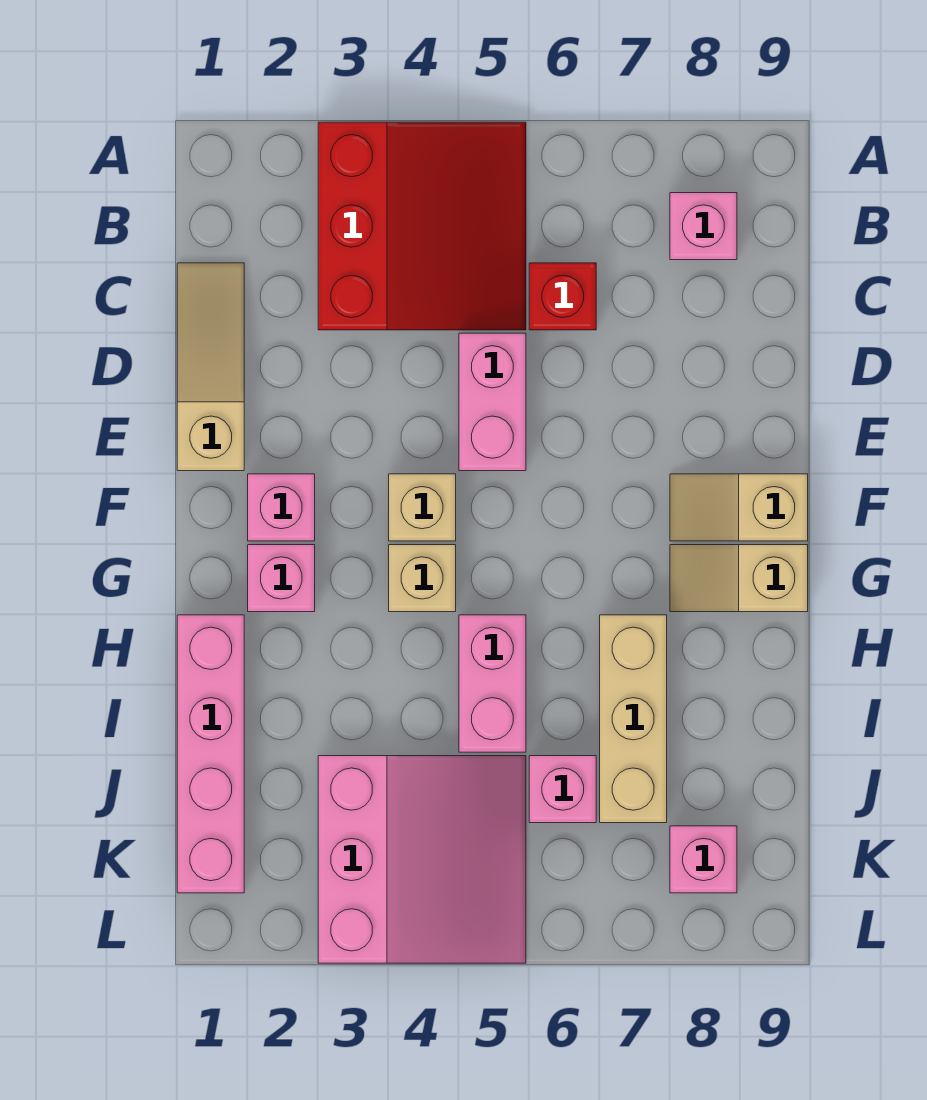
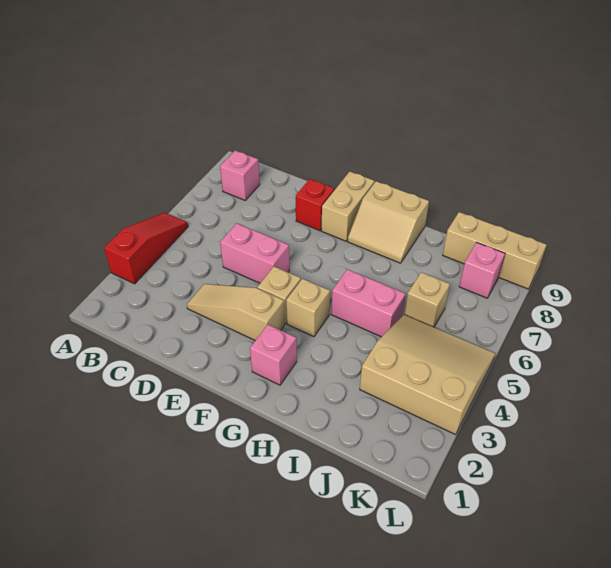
red slope A3:C5 level 1 top 3 -> red slope A3:A5 level 1 top 3
tan slope C1:E1 level 1 top E -> tan slope D3:F3 level 1 top F
red brick C6 level 1 -> red brick E8 level 1
pink brick F2 level 1 -> none
tan slope F8:F9 level 1 top 9 -> tan brick F8:F9 level 1
tan slope G8:G9 level 1 top 9 -> tan slope G8:H9 level 1 top 9
pink brick H1:K1 level 1 -> none
tan brick H7:J7 level 1 -> tan brick J9:L9 level 1
pink slope J3:L5 level 1 top 3 -> tan slope J3:L5 level 1 top 3
pink brick J6 level 1 -> tan brick J6 level 1

